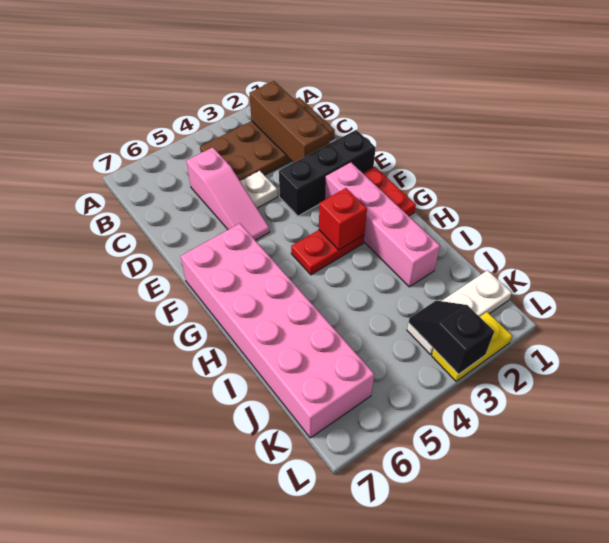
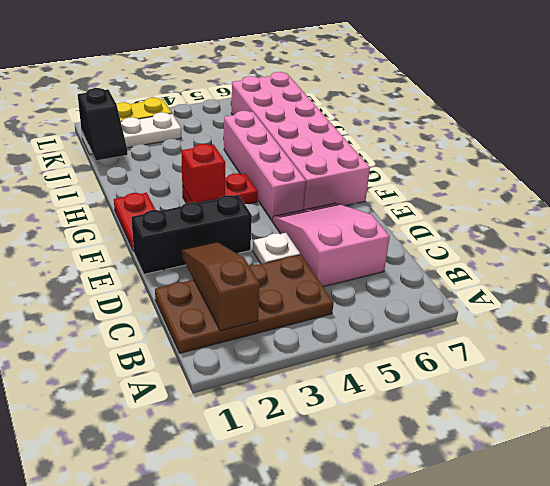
brown brick B2:D2 level 2 -> brown slope B2:D2 level 2 top B
pink slope C5:E5 level 1 top C -> pink slope C5:E6 level 1 top C
pink brick F2:I2 level 1 -> pink brick F5:I5 level 1
black slope K3:L3 level 2 top L -> black slope J1:K1 level 2 top K

